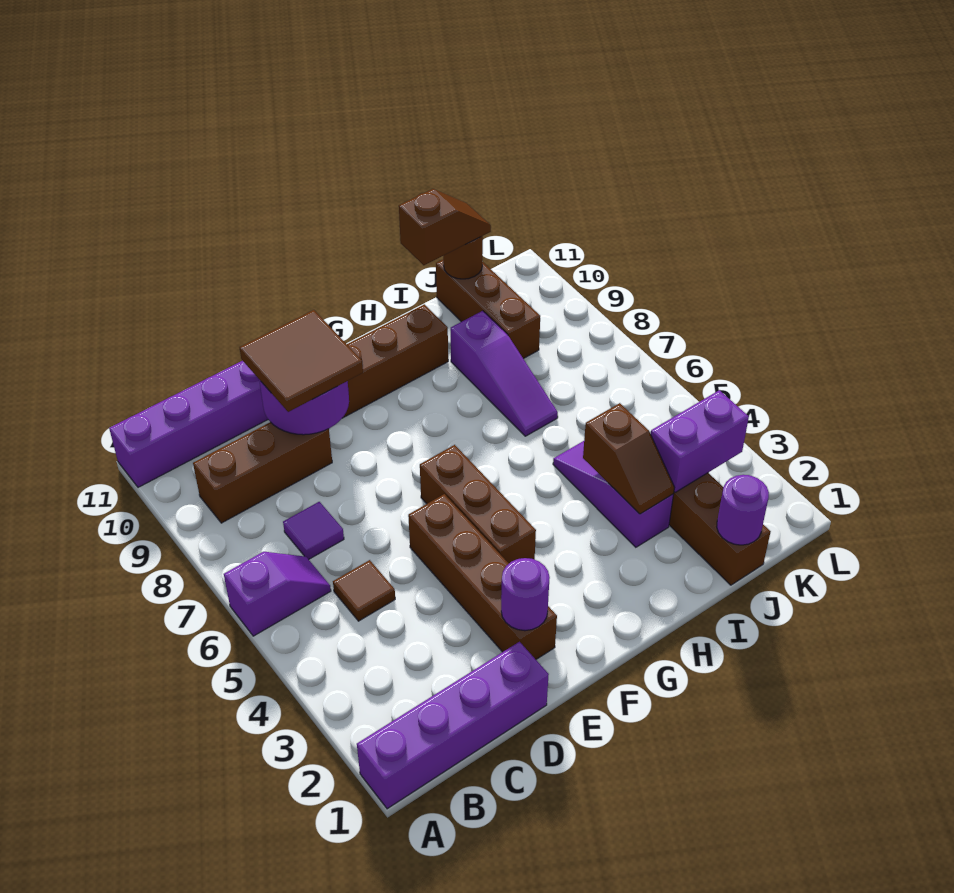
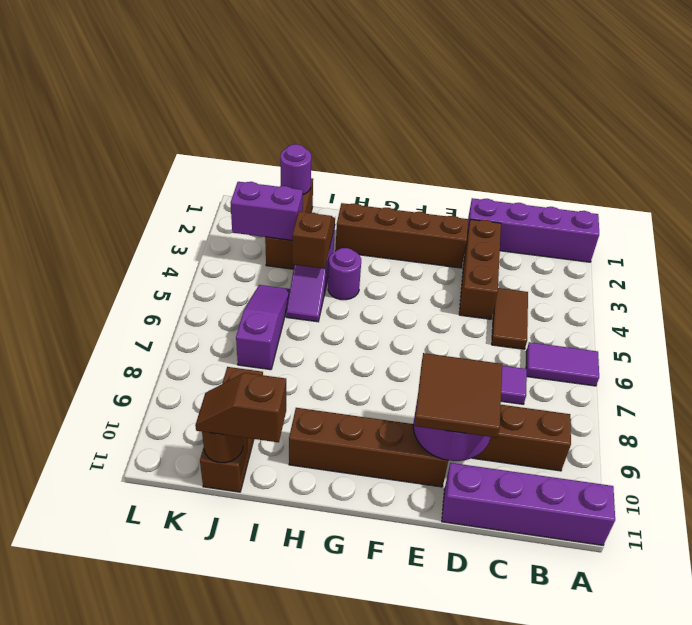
purple slope A6:B6 level 1 top A -> purple tile A6:B6 level 1
brown tile C5 level 1 -> brown tile C4:C5 level 1
brown brick E2:E5 level 1 -> brown brick E2:H2 level 1
purple round brick E2 level 2 -> purple round brick H4 level 1
brown brick F4:F6 level 1 -> brown brick D2:D4 level 1
purple slope I7:I9 level 1 top 9 -> purple slope J5:J7 level 1 top 7

